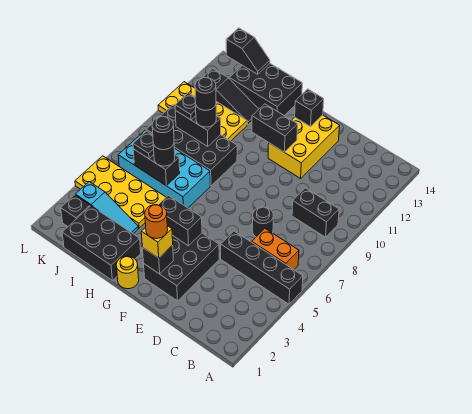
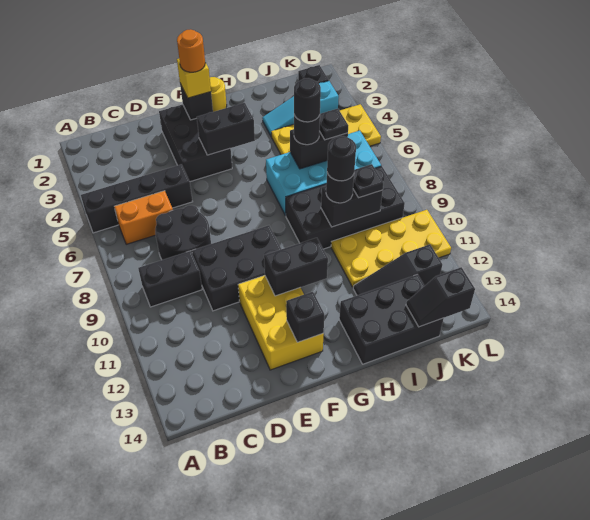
black round brick D7 level 1 -> black round brick C7:D8 level 1
black brick H1:J2 level 1 -> black brick D9:F10 level 1

